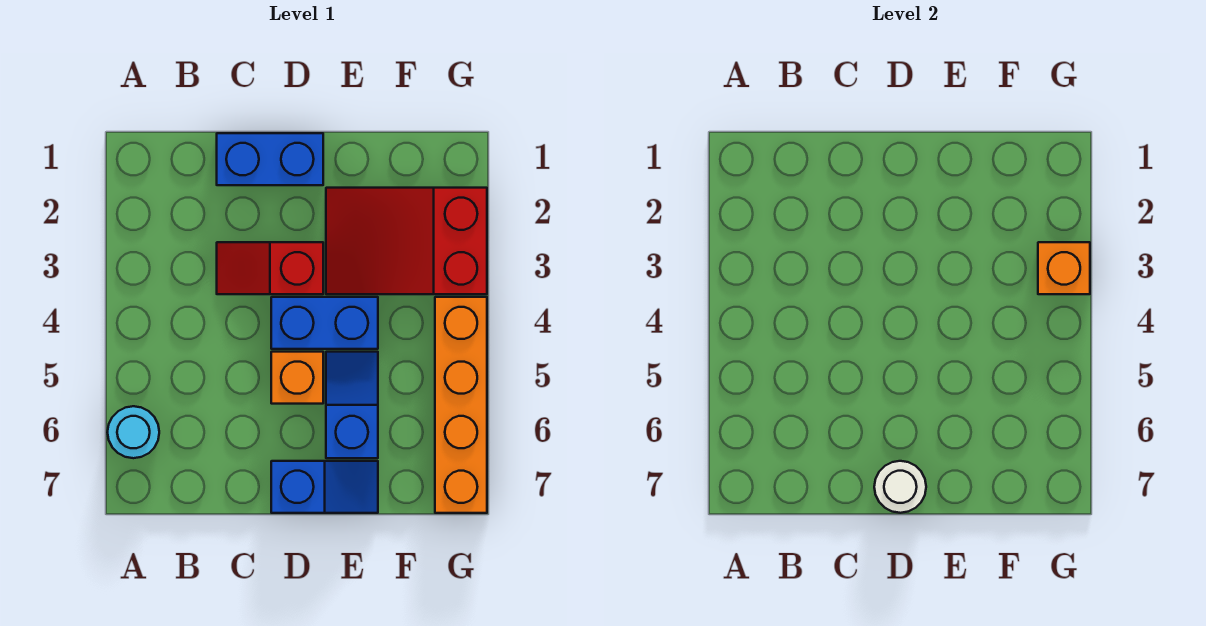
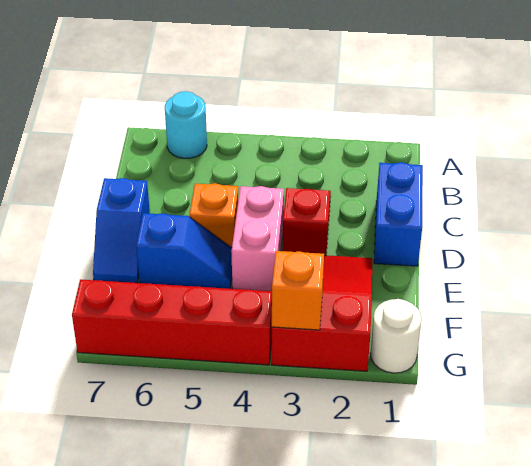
blue brick D4:E4 level 1 -> pink brick D4:E4 level 1
white round brick D7 level 2 -> white round brick G1 level 1
orange brick G4:G7 level 1 -> red brick G4:G7 level 1

